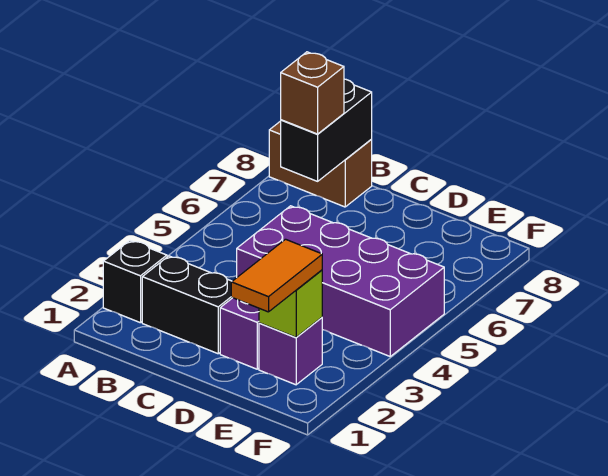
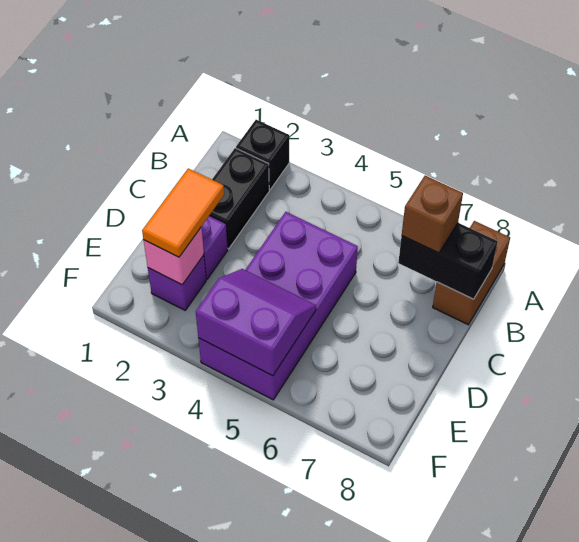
orange tile E1:E2 level 3 -> orange tile D2:E2 level 3
lime brick E2 level 2 -> pink brick E2 level 2
none -> purple slope E4:F5 level 2 top F

